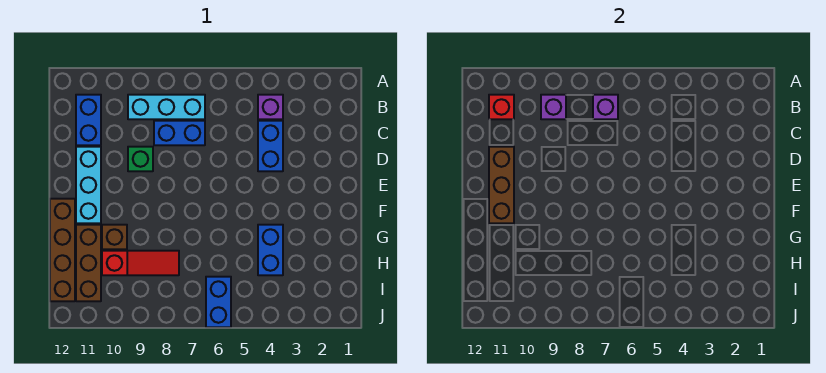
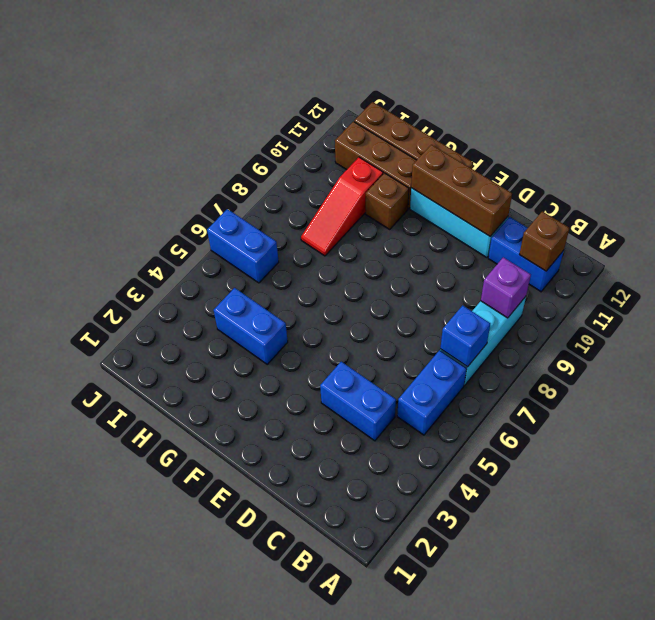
purple brick B4 level 1 -> none
purple brick B7 level 2 -> blue brick B7 level 2
red brick B11 level 2 -> brown brick B11 level 2
blue brick C7:C8 level 1 -> blue brick B5:B6 level 1
green brick D9 level 1 -> none

